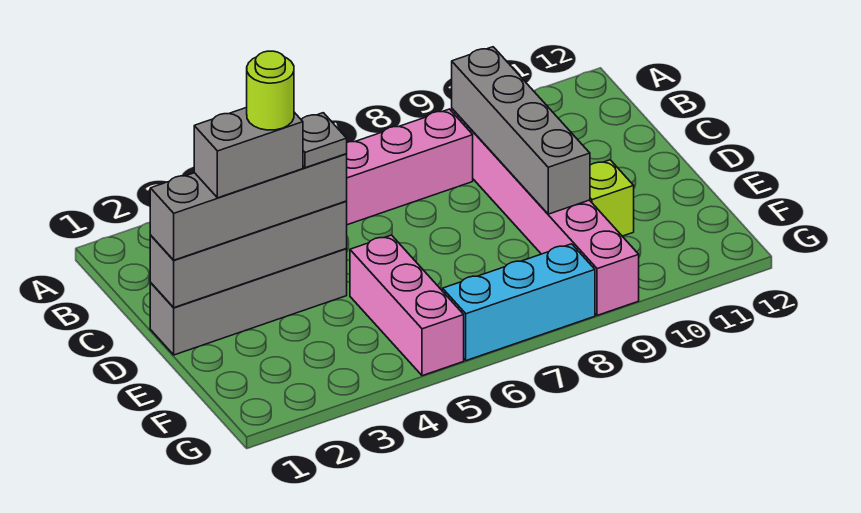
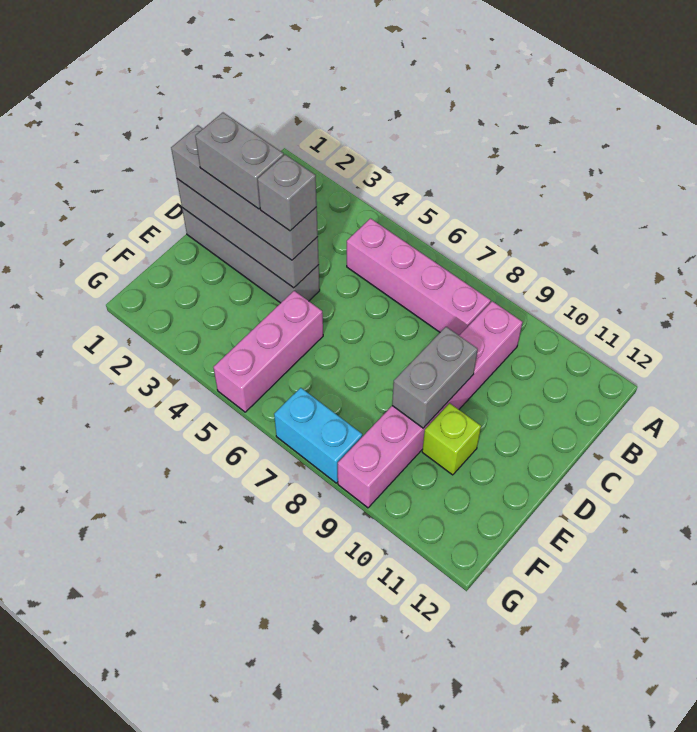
grey brick B9:E9 level 2 -> grey brick D9:E9 level 2
lime round brick D3 level 5 -> none
grey plate D4 level 4 -> grey brick D4 level 4
cyan brick G6:G8 level 1 -> cyan brick G7:G8 level 1

